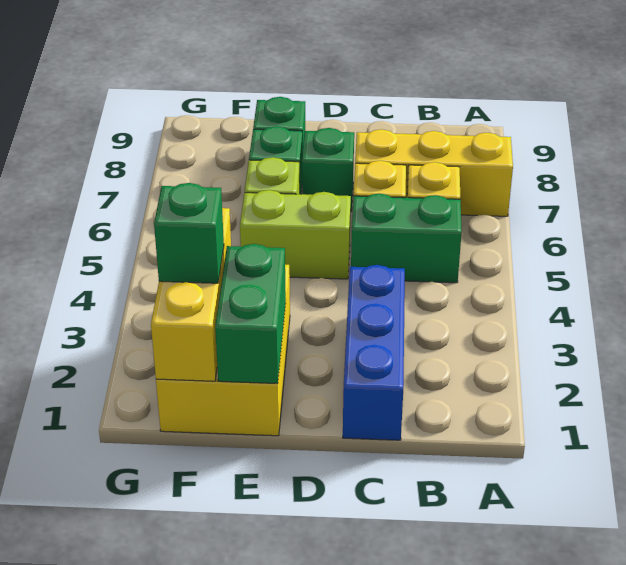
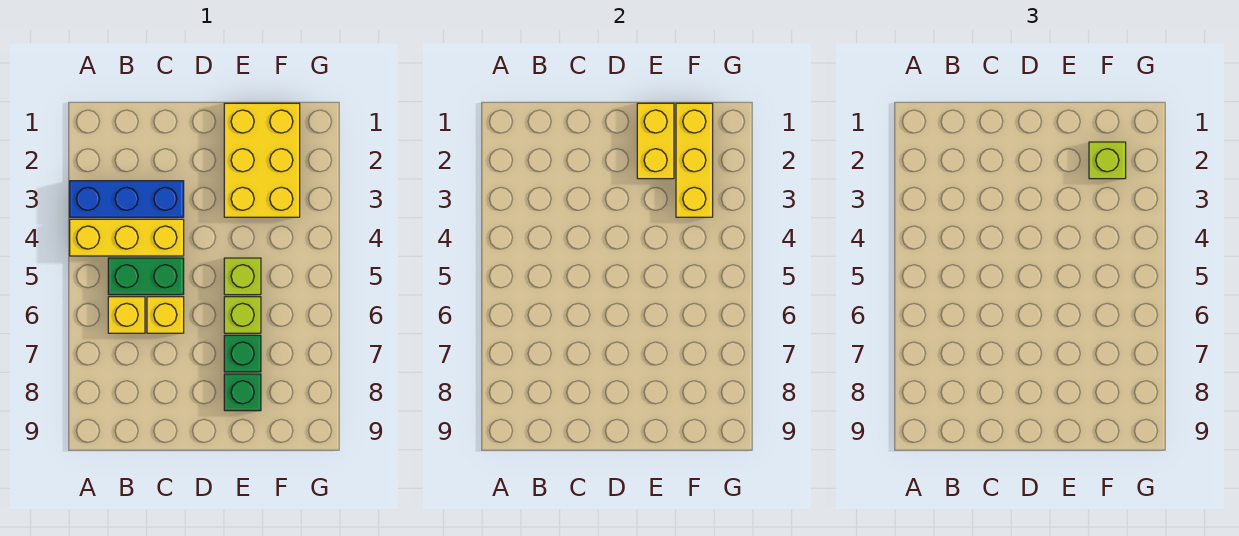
yellow brick A7:C7 level 1 -> yellow brick A4:C4 level 1
blue brick C1:C3 level 1 -> blue brick A3:C3 level 1
lime brick D5:E5 level 1 -> lime brick E5 level 1
green brick D7 level 1 -> none
green brick E1:E2 level 2 -> yellow brick E1:E2 level 2
green brick F2 level 3 -> lime brick F2 level 3

